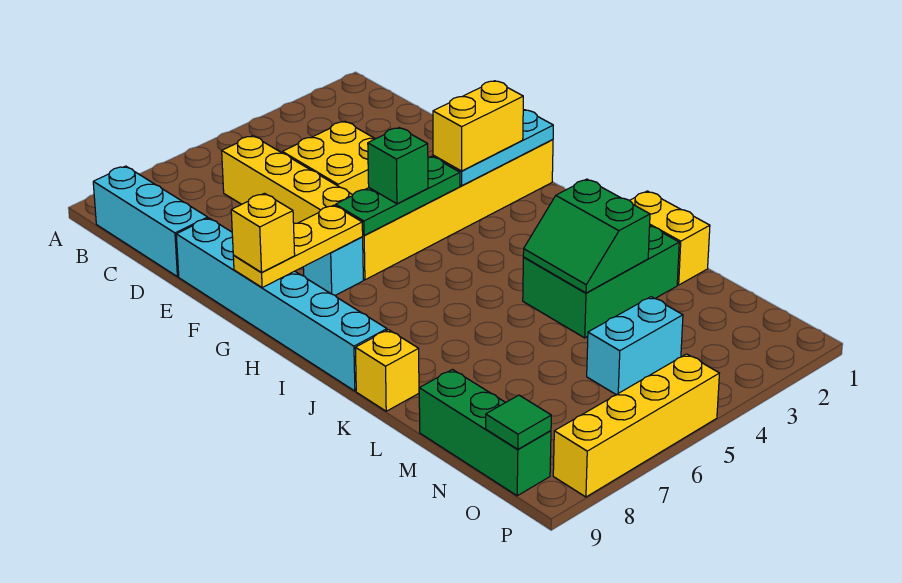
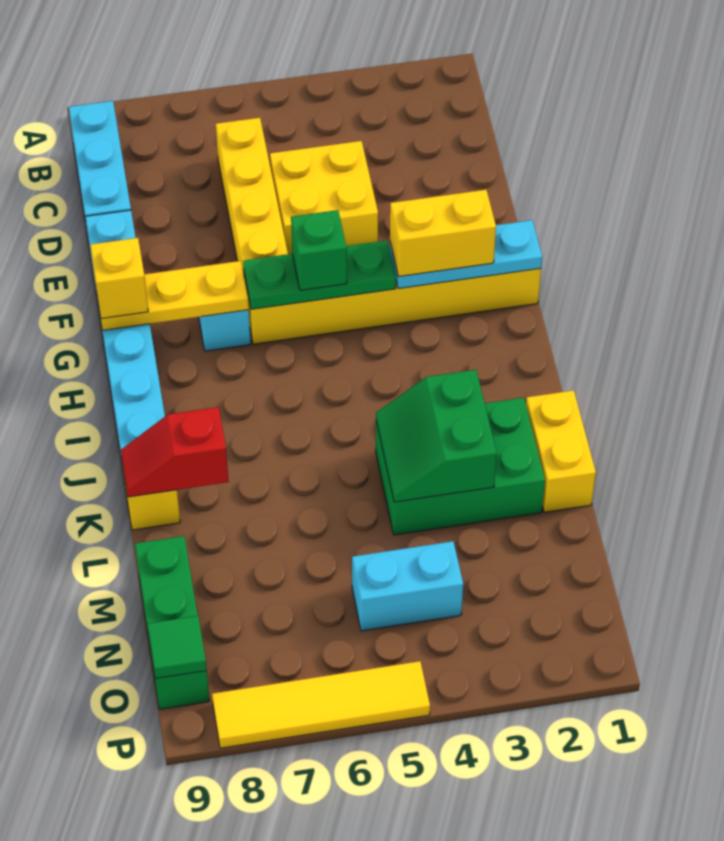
none -> red slope K8:K9 level 2 top 8
yellow brick P5:P8 level 1 -> yellow tile P5:P8 level 1

